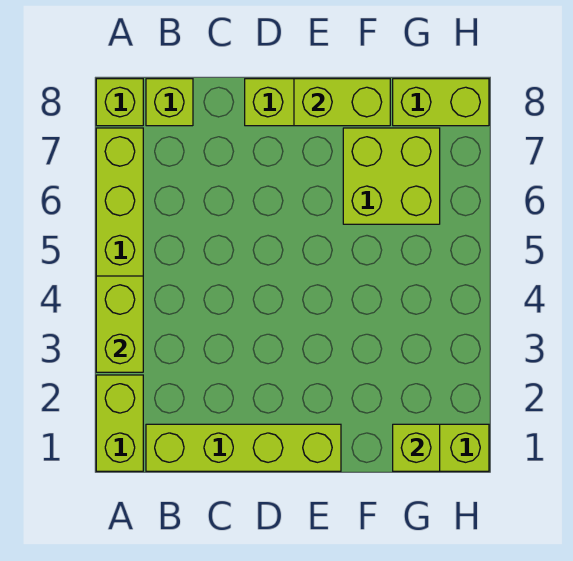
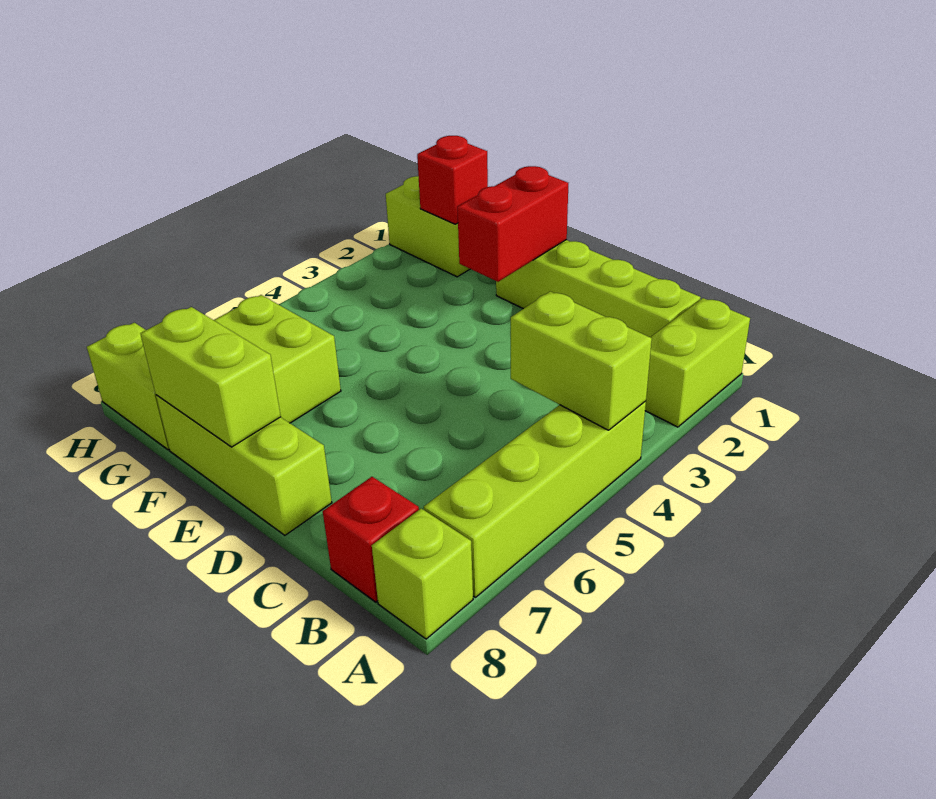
lime brick A3:A4 level 2 -> lime brick A4:B4 level 2
lime brick B8 level 1 -> red brick B8 level 1
none -> red brick E1:E2 level 2
lime brick G1 level 2 -> red brick G1 level 2

